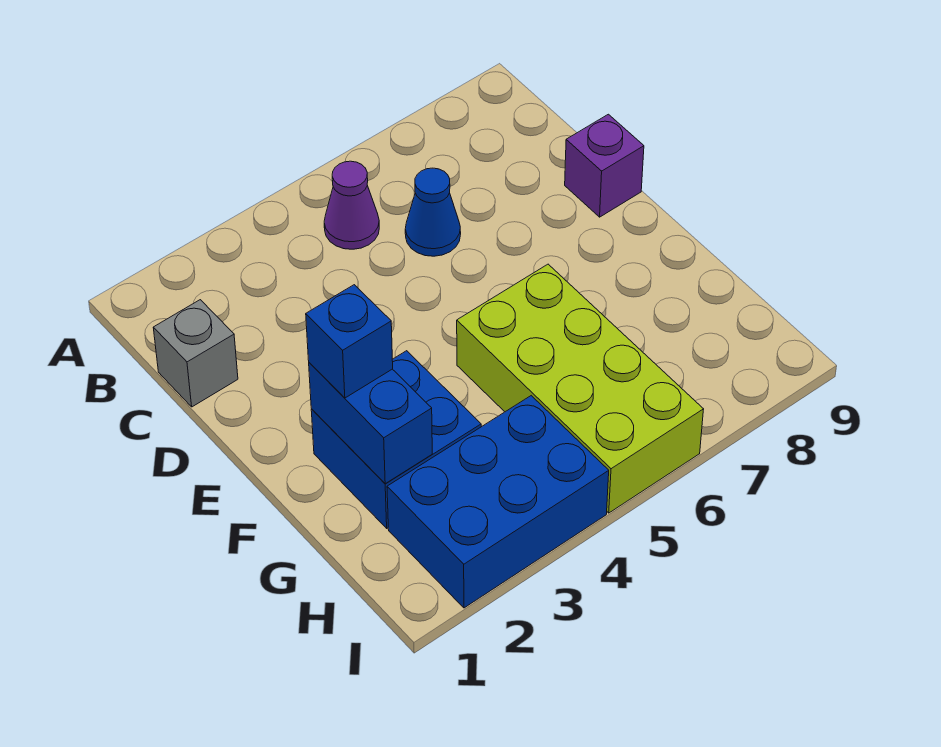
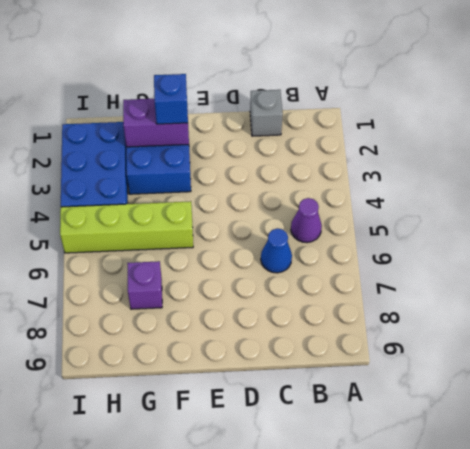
purple brick D9 level 1 -> purple brick G7 level 1
blue brick F2:G2 level 2 -> purple brick F2:G2 level 2
lime brick F5:I6 level 1 -> lime brick F5:I5 level 1

